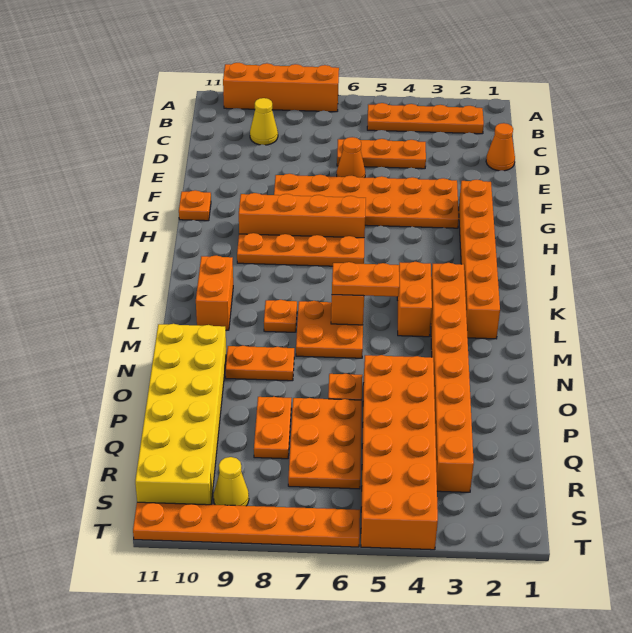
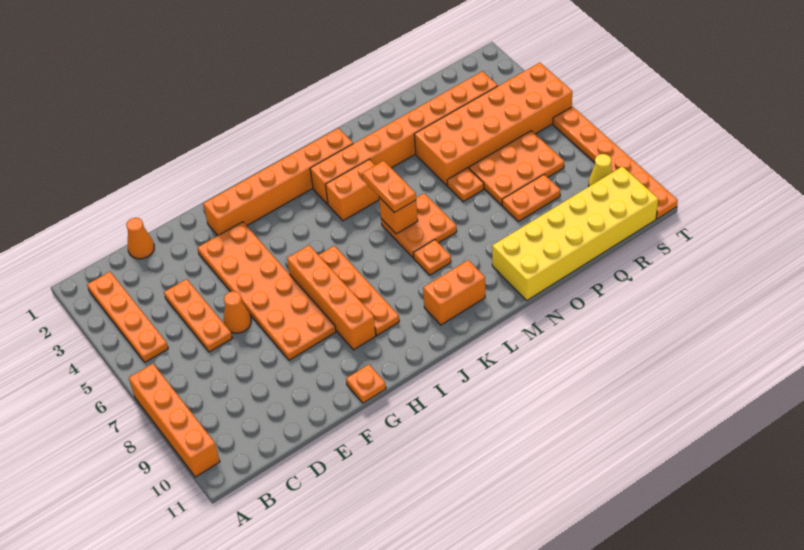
yellow cone C9 level 1 -> none
orange plate N8:N9 level 1 -> none

